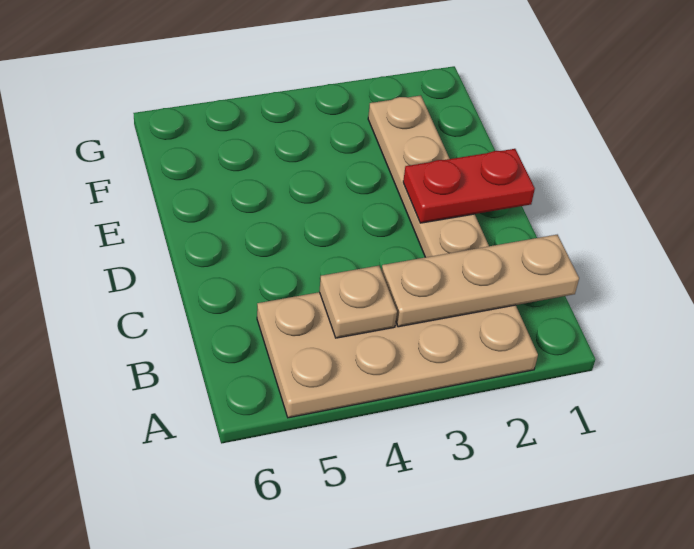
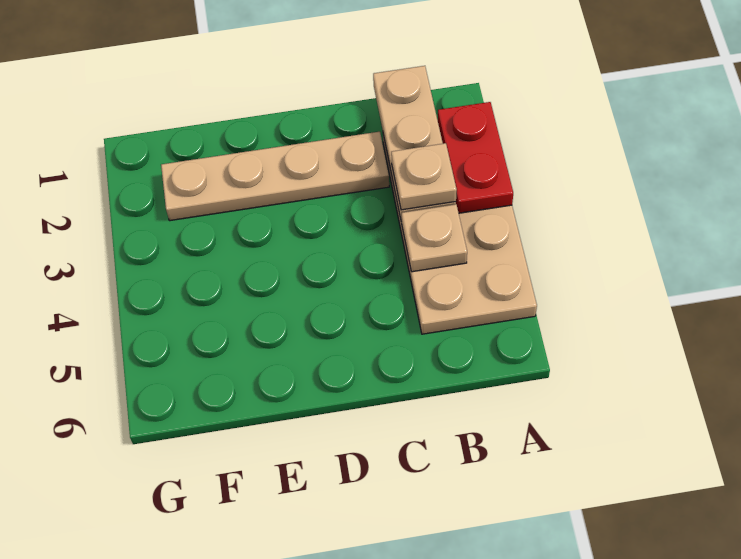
none -> tan plate B3 level 3
red plate D1:D2 level 2 -> red plate A2:A3 level 2

